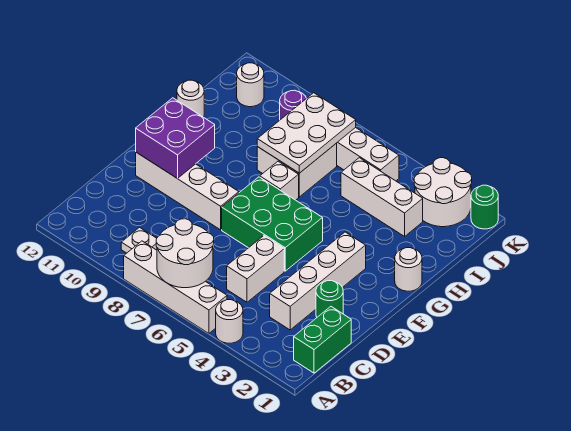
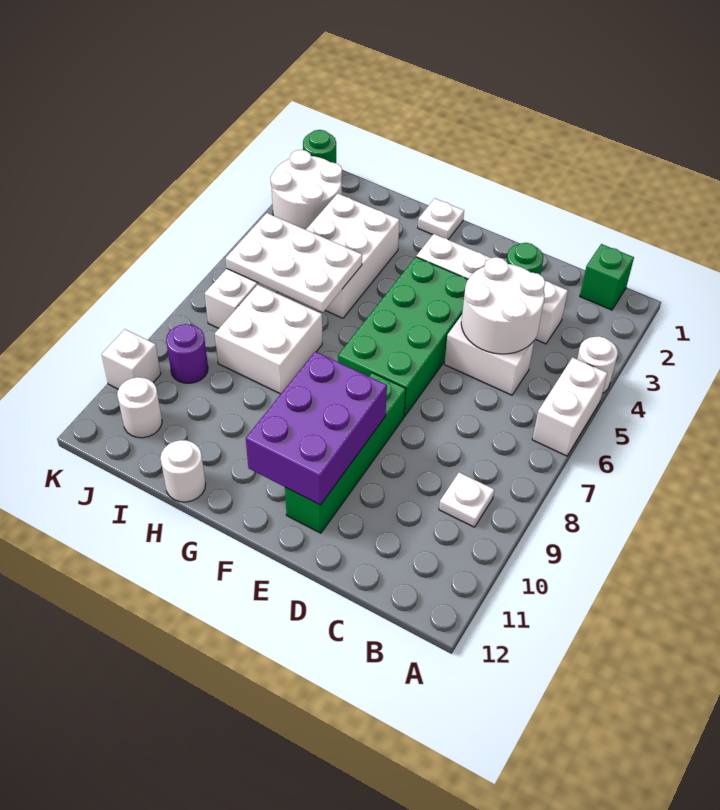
white brick A5:A8 level 1 -> white brick A5:A6 level 1
white round brick A6:B7 level 2 -> white round brick C4:D5 level 2
green brick B1:C1 level 1 -> green brick B1 level 1
green brick E5:F7 level 1 -> green brick E4:F7 level 1
white brick E8:E11 level 1 -> green brick E8:E11 level 1
purple brick E10:F11 level 2 -> purple brick E9:F11 level 2
white round brick G1 level 1 -> white plate G1 level 1
white brick G7 level 1 -> white brick K10 level 1
white plate H7:J8 level 2 -> white plate H5:J6 level 2
white brick I3:I5 level 1 -> white brick H3:I5 level 1

